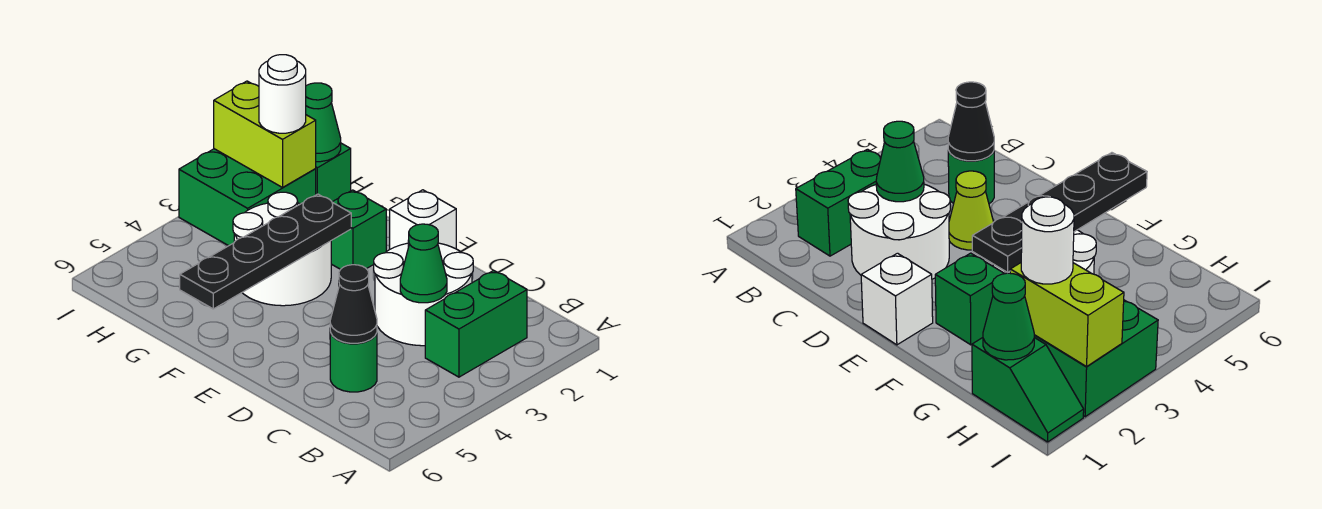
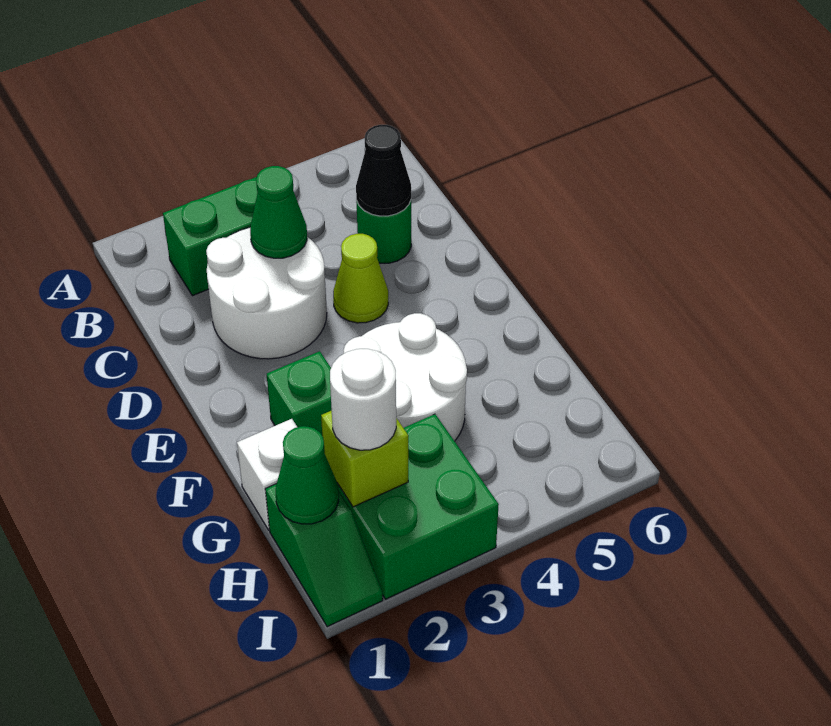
white brick E1 level 1 -> white brick G1 level 1
black plate F3:F6 level 2 -> none
lime brick H2:I2 level 2 -> lime brick H2 level 2

